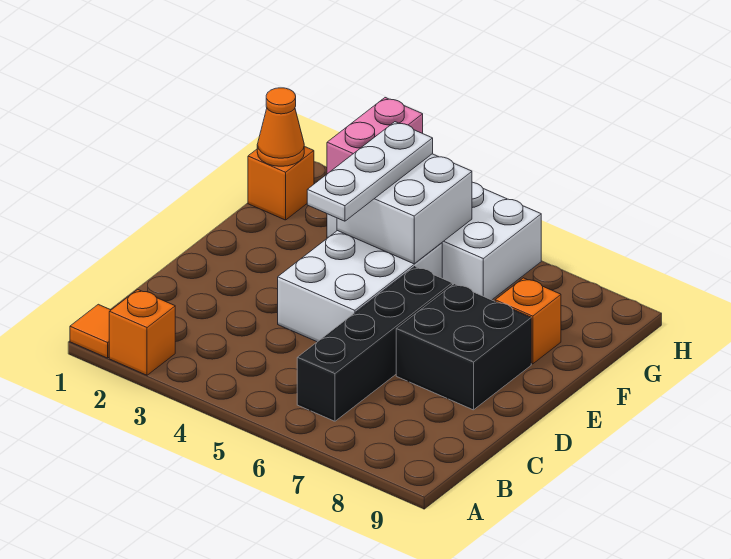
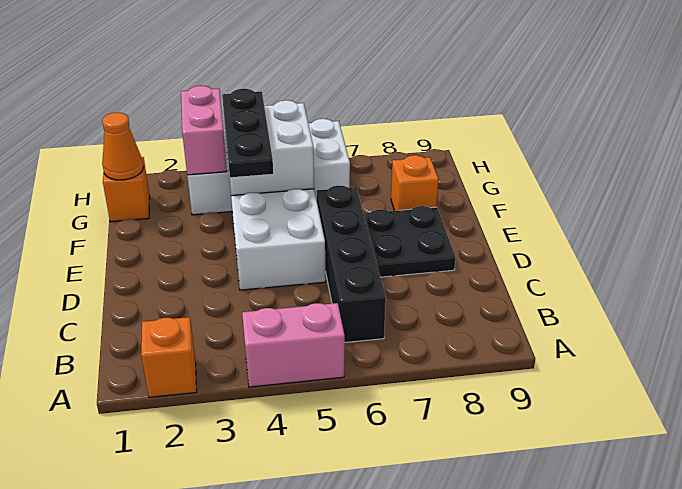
orange tile A1 level 1 -> none
none -> pink brick A4:A5 level 1
black brick D7:E8 level 1 -> black plate D7:E8 level 1
white plate E4:G4 level 3 -> black plate E4:G4 level 3

